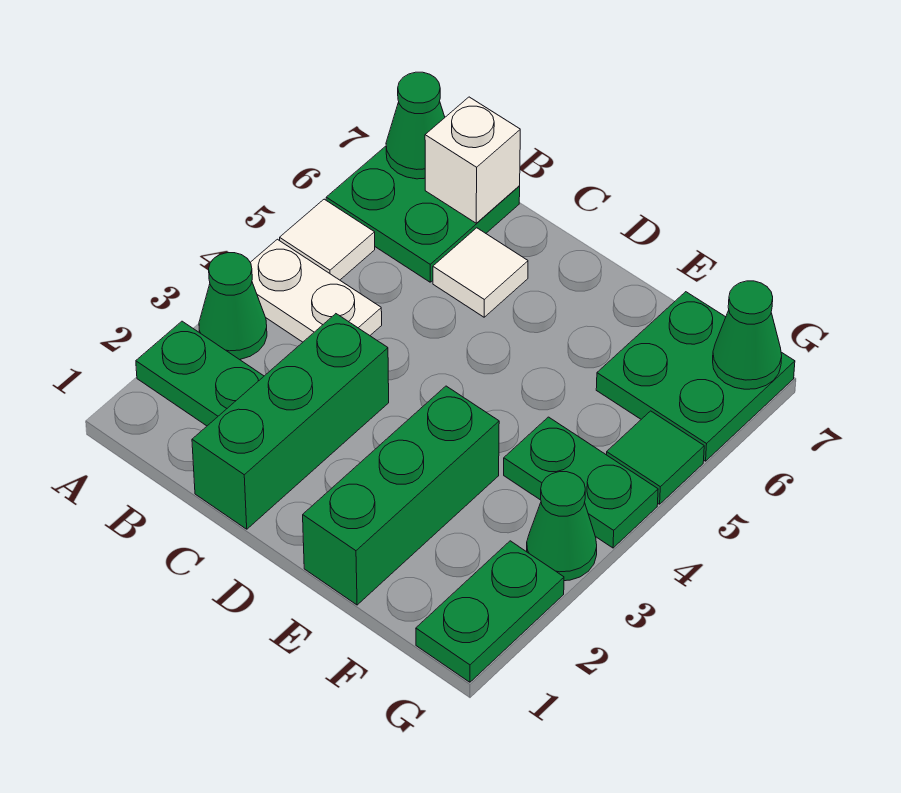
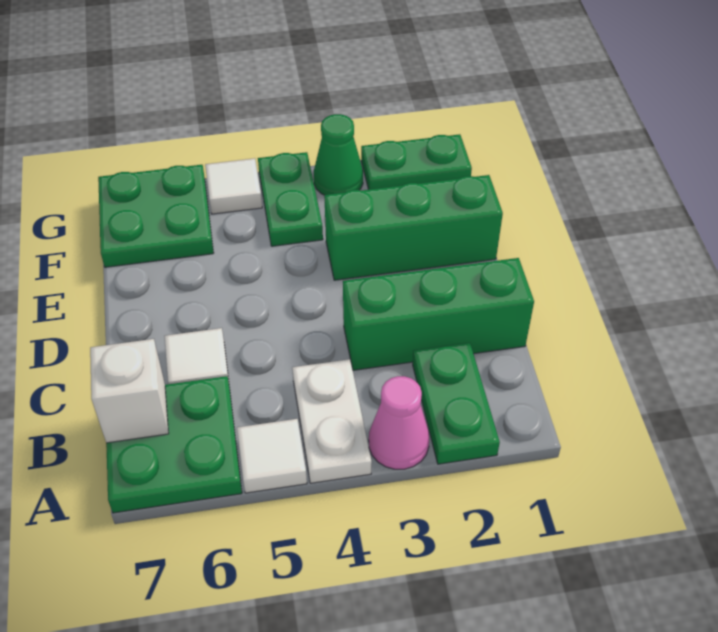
green cone A3 level 1 -> pink cone A3 level 1
green cone A7 level 2 -> none
green tile G5 level 1 -> white tile G5 level 1
green cone G7 level 2 -> none

